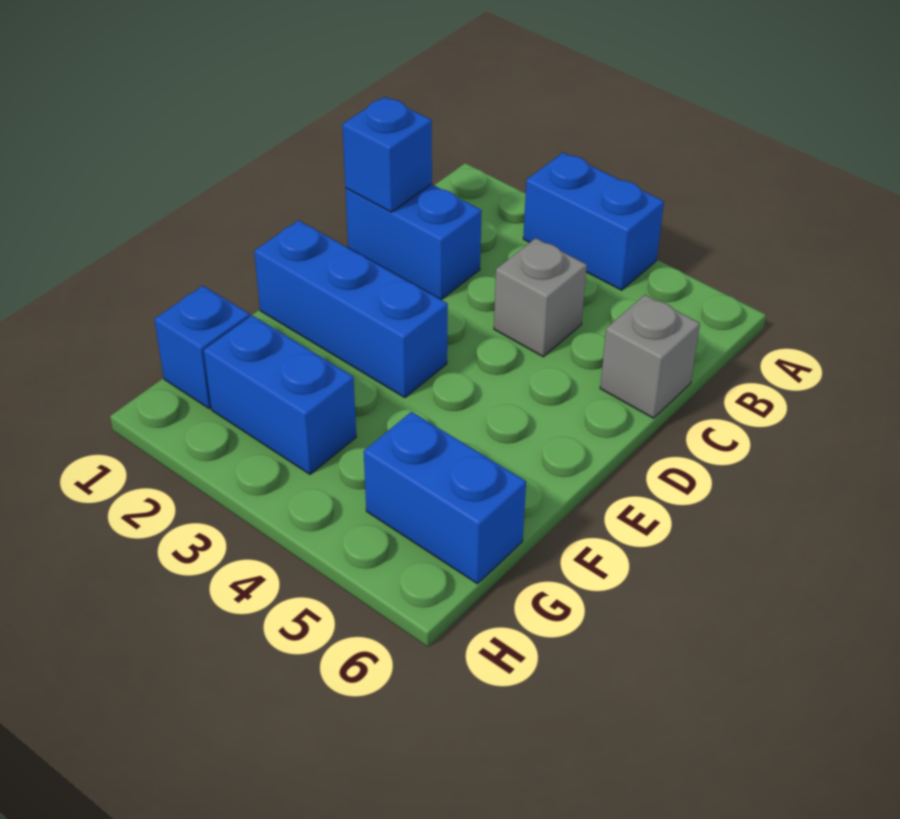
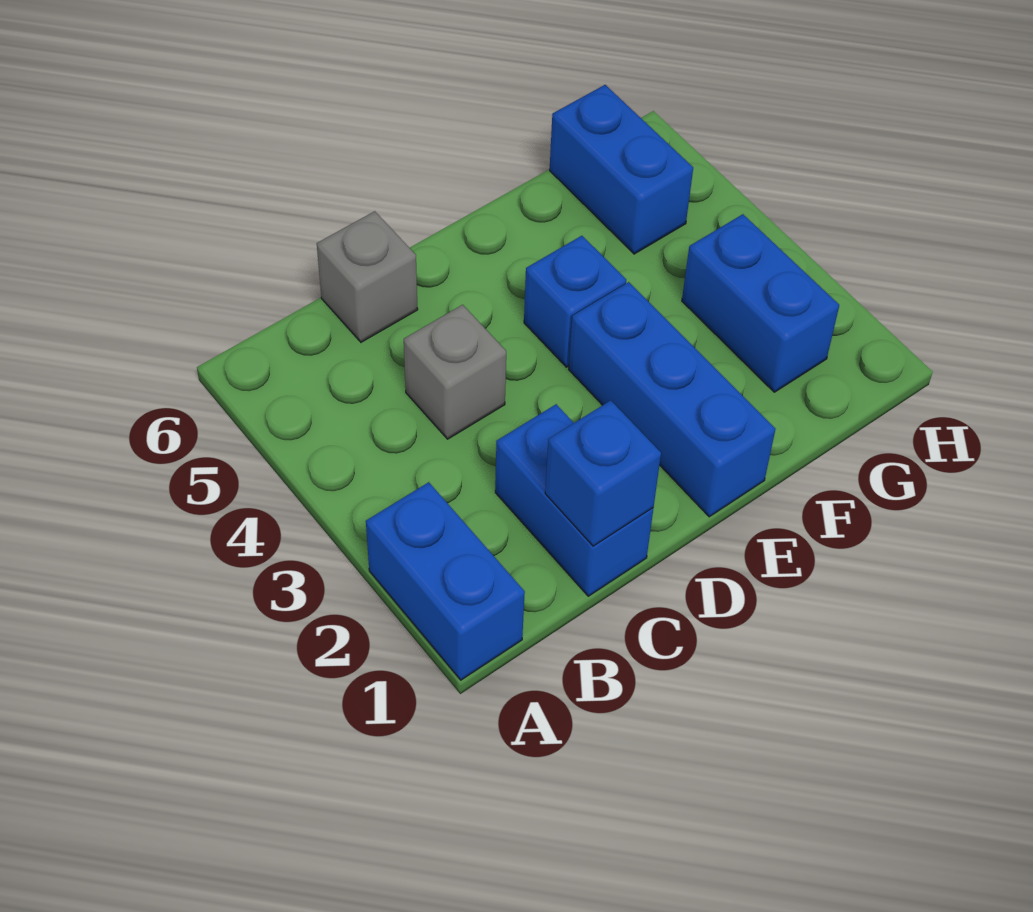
blue brick A3:A4 level 1 -> blue brick A1:A2 level 1
blue brick G1 level 1 -> blue brick E4 level 1

